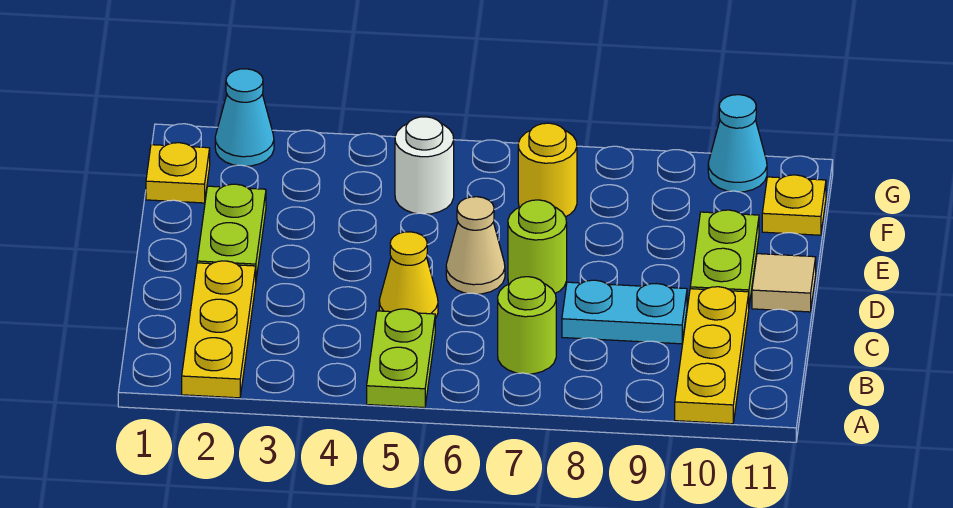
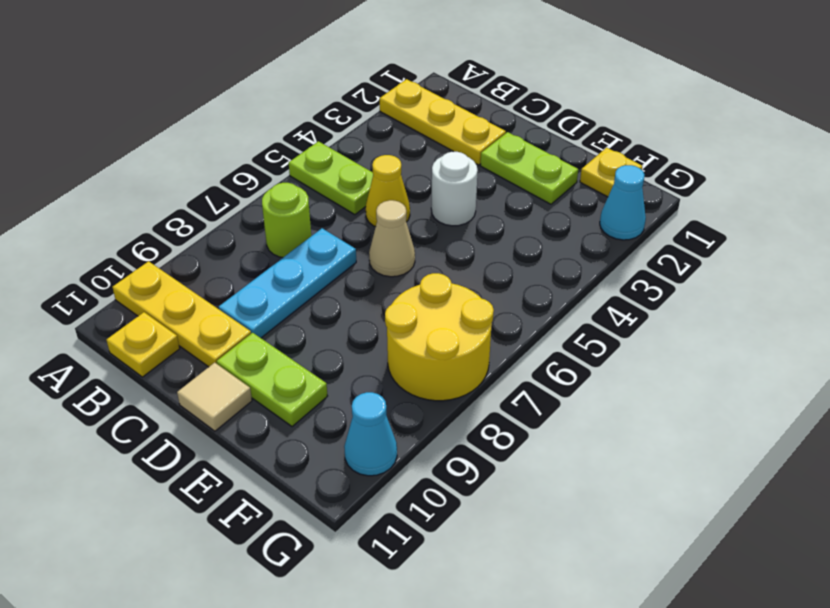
cyan plate C8:C9 level 1 -> cyan plate C7:C9 level 1
lime round brick D7 level 1 -> none
white round brick F5 level 1 -> white round brick D4 level 1
yellow round brick F7 level 1 -> yellow round brick F7:G8 level 1
yellow plate F11 level 1 -> yellow plate B11 level 1

